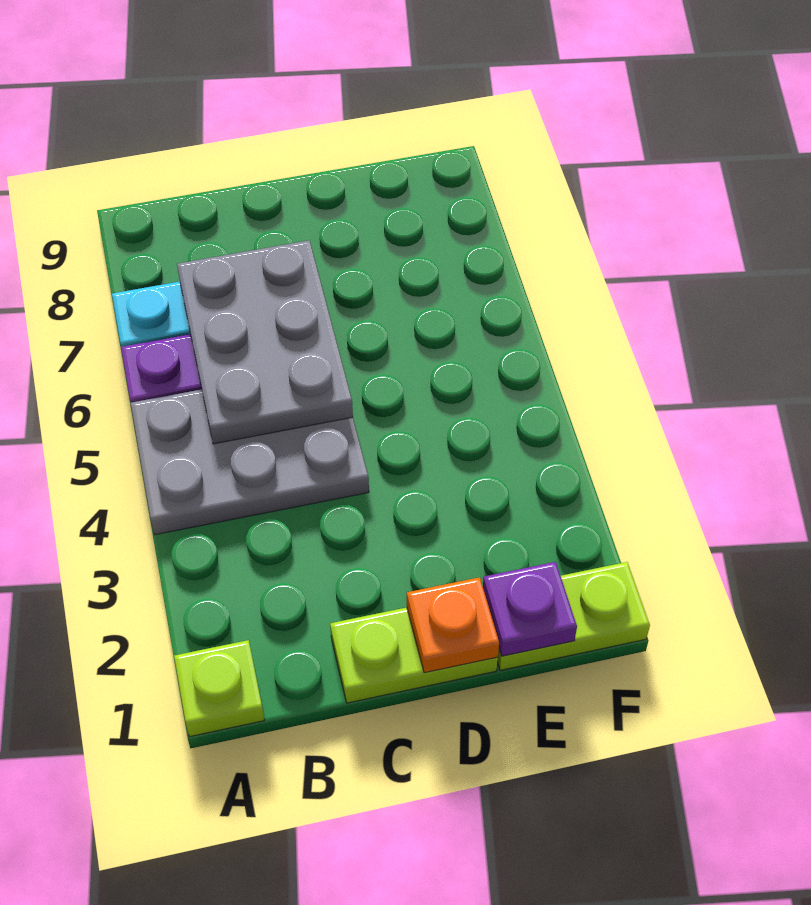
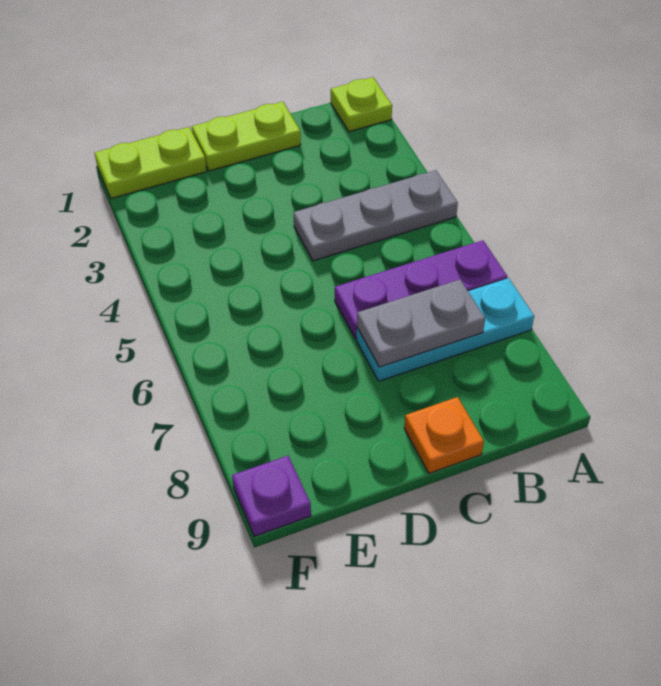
grey plate A4:C5 level 1 -> grey plate A4:C4 level 1
grey plate B5:C7 level 2 -> grey plate B7:C7 level 2
orange plate D1 level 2 -> orange plate C9 level 1
purple plate E1 level 2 -> purple plate F9 level 1

